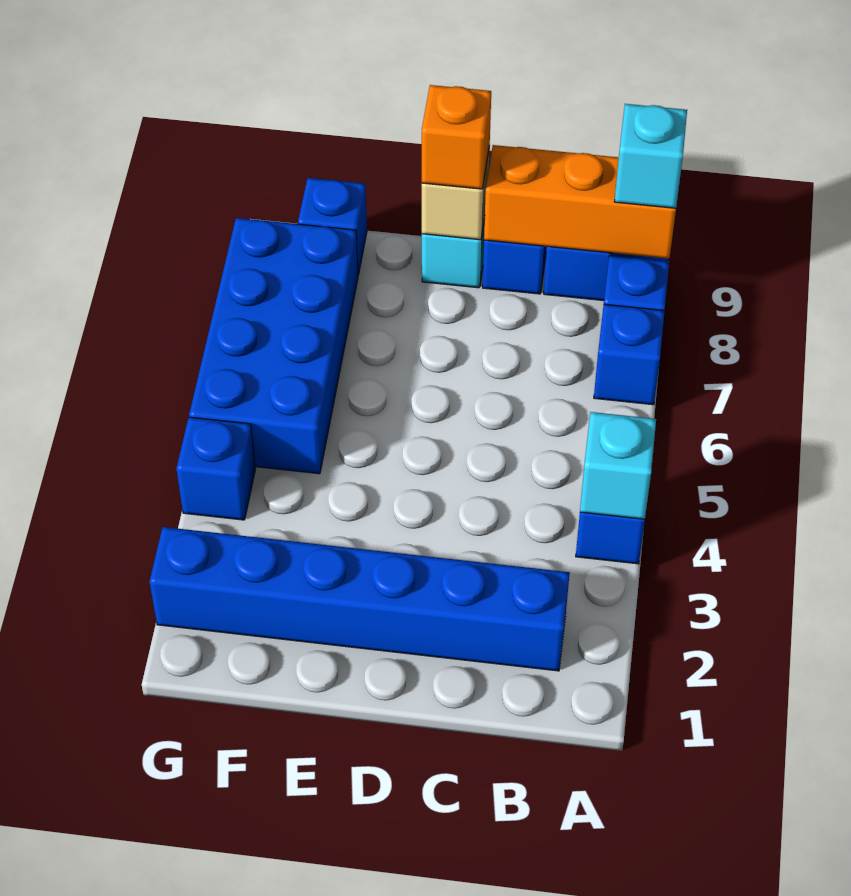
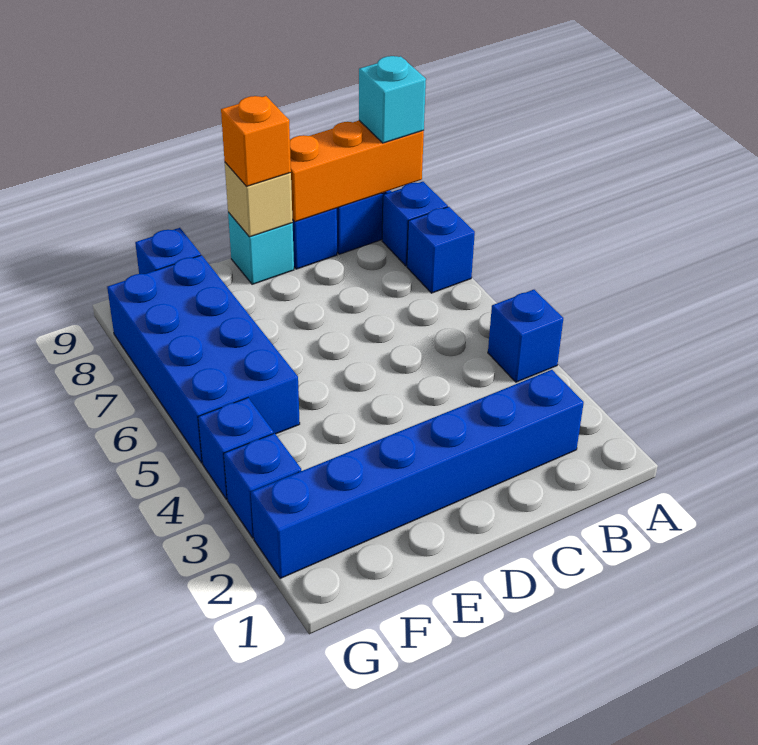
cyan brick A4 level 2 -> none
none -> blue brick G3 level 1

